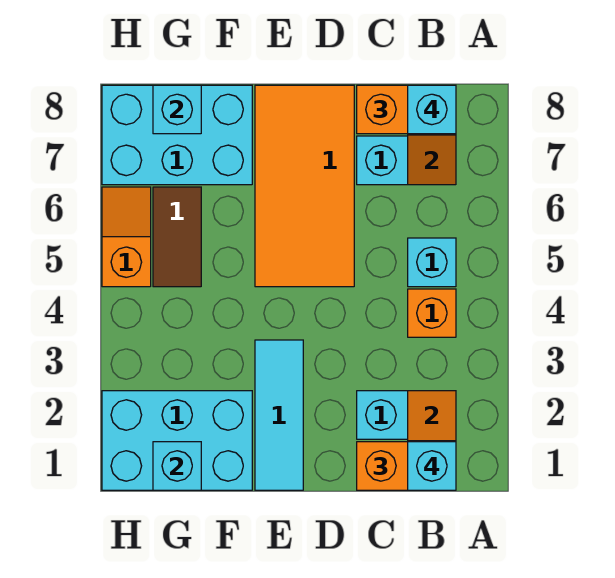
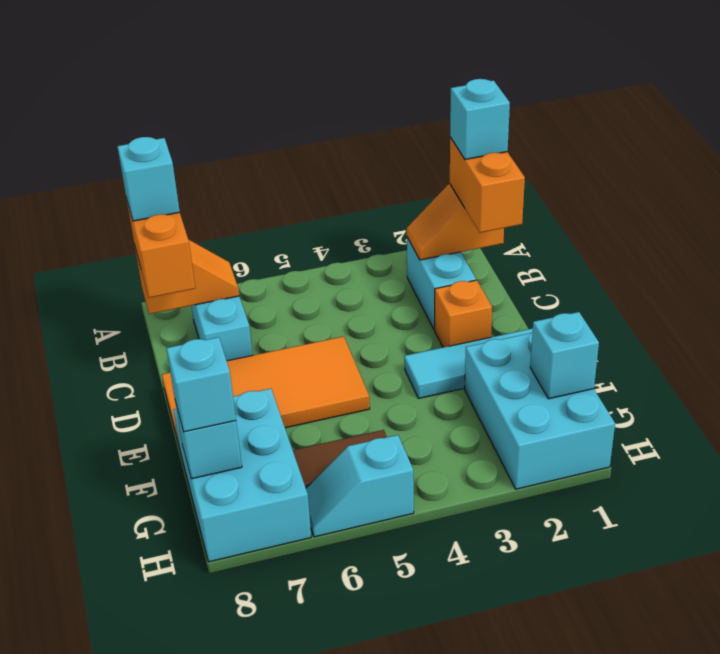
orange brick B4 level 1 -> orange brick D2 level 1
cyan brick B5 level 1 -> cyan brick G8 level 3
orange slope H5:H6 level 1 top 5 -> cyan slope H5:H6 level 1 top 5

